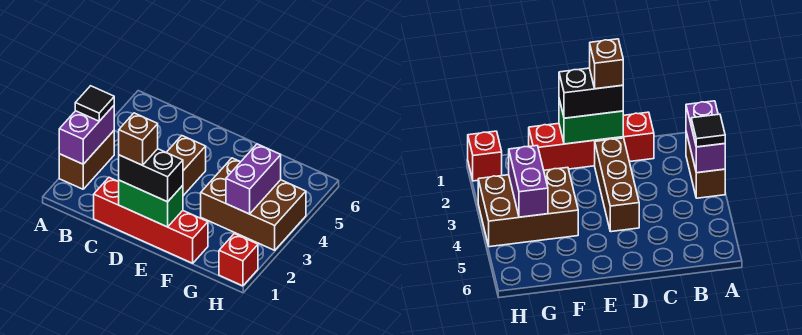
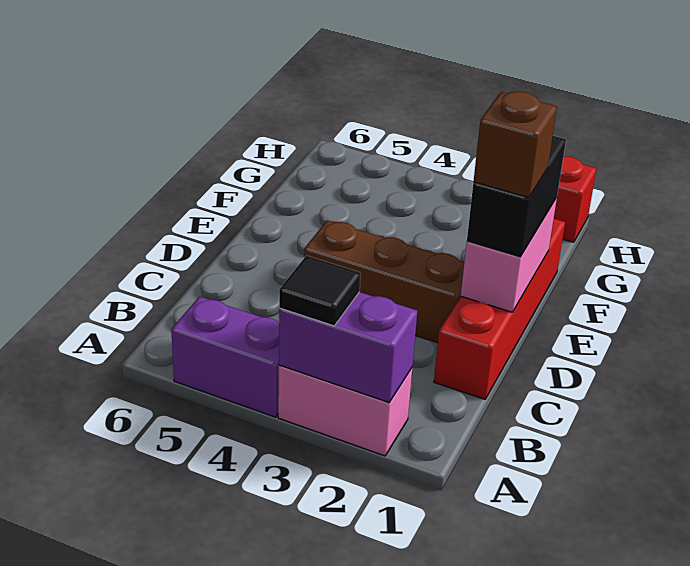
brown brick A2:A3 level 1 -> pink brick A2:A3 level 1
green brick D1:E1 level 2 -> pink brick D1:E1 level 2
brown brick F3:H4 level 1 -> none
purple brick G3:G4 level 2 -> purple brick A4:A5 level 1

